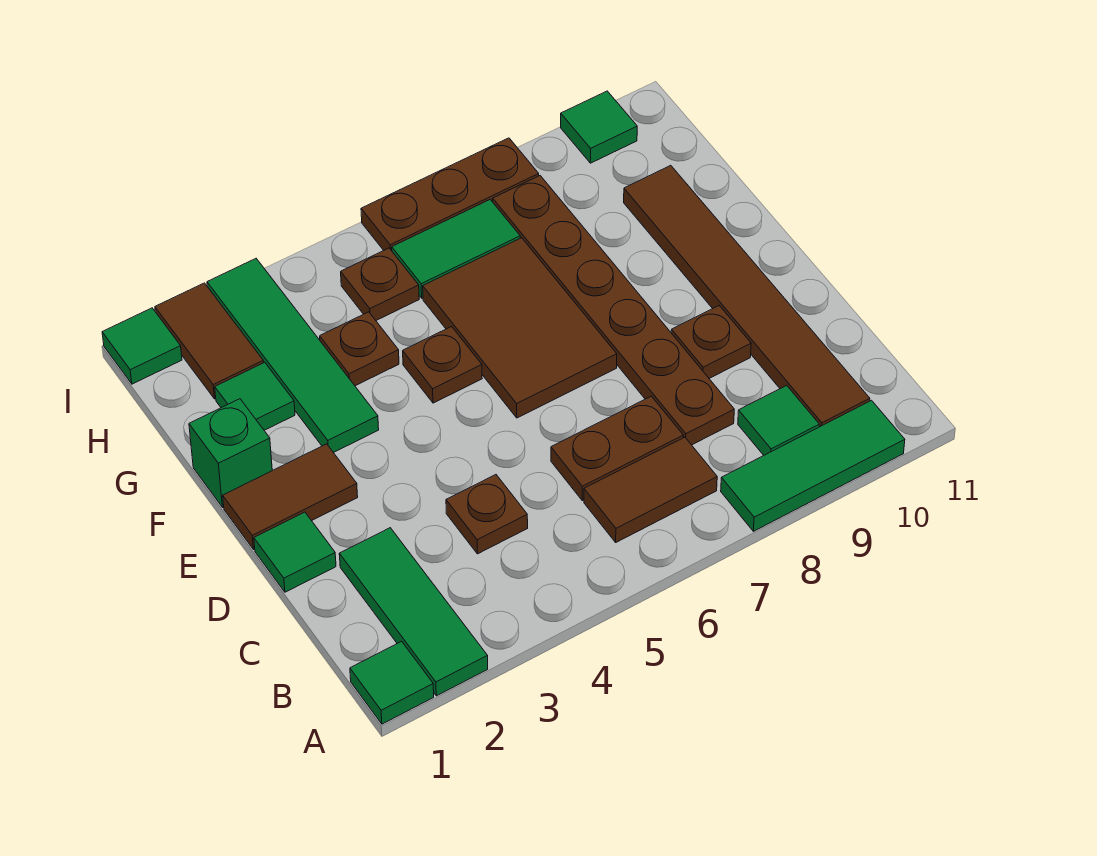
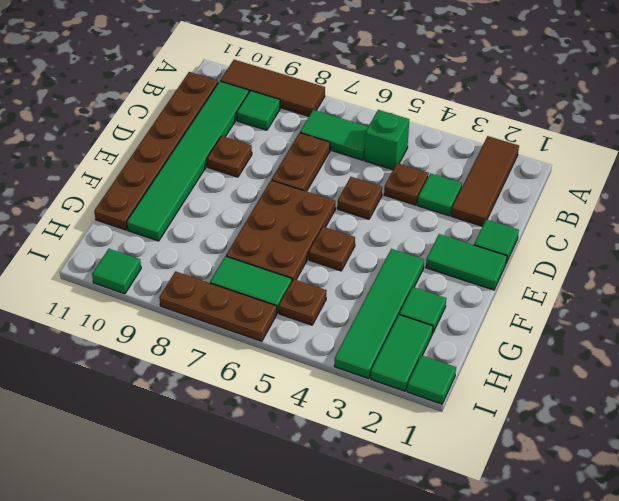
green tile A1 level 1 -> green tile C3 level 1
green tile A2:C2 level 1 -> brown tile A2:C2 level 1
green tile A8:A10 level 1 -> brown tile A8:A10 level 1
brown tile B6:B7 level 1 -> green tile B6:B7 level 1
brown tile B10:G10 level 1 -> green tile B10:G10 level 1
brown plate C6:C7 level 1 -> brown plate C7:D7 level 1
brown plate C8:H8 level 1 -> brown plate B11:G11 level 1
brown tile E1:E2 level 1 -> green tile E1:E2 level 1
brown tile E6:G7 level 1 -> brown plate E6:G7 level 1
green brick F1 level 1 -> green brick B5 level 1
brown plate G4 level 1 -> brown plate D5 level 1
brown tile H2:I2 level 1 -> green tile H2:I2 level 1

